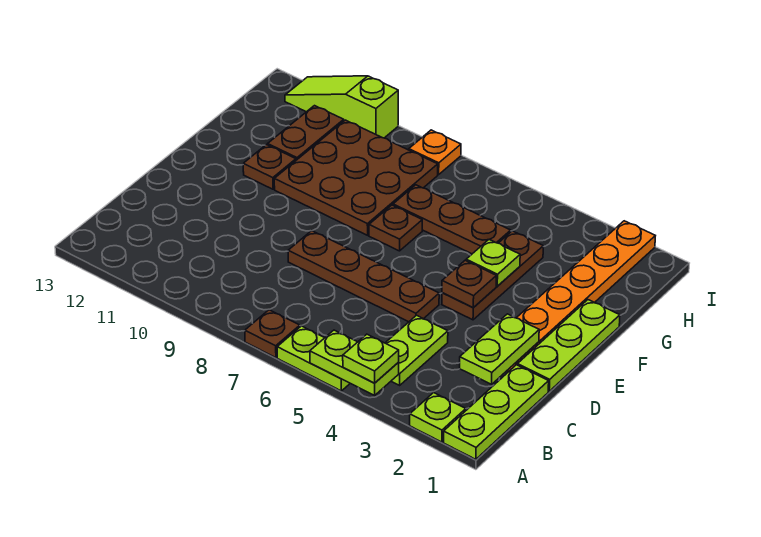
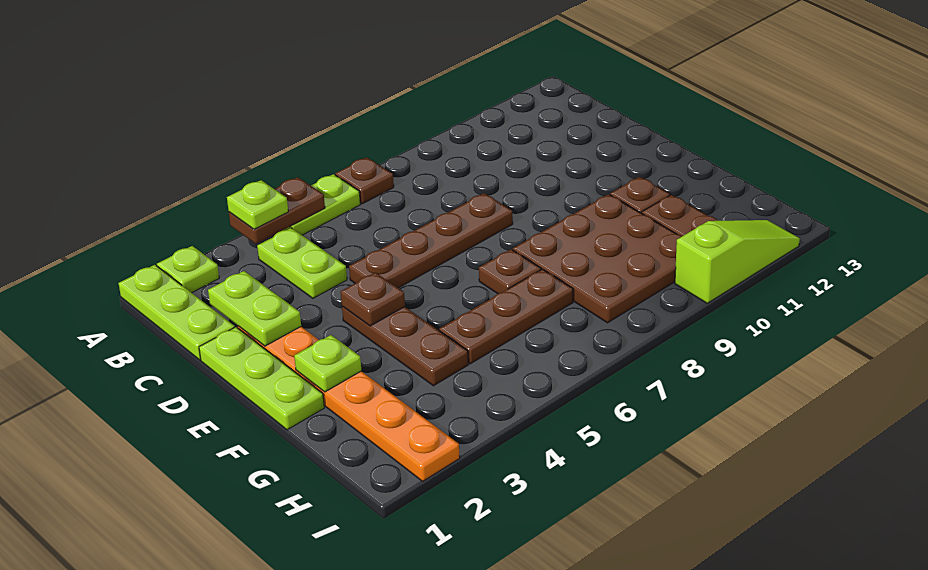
lime plate A4:A5 level 2 -> brown plate A4:A5 level 2
lime plate F4 level 2 -> lime plate F2 level 2
orange plate I8 level 1 -> none

